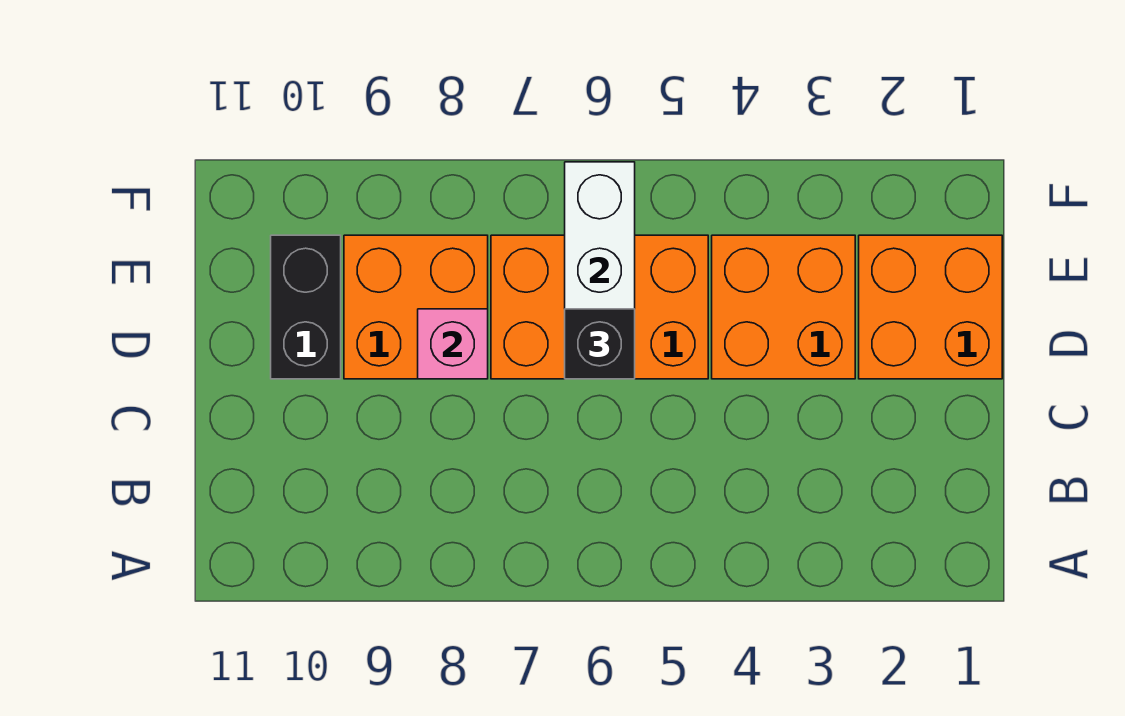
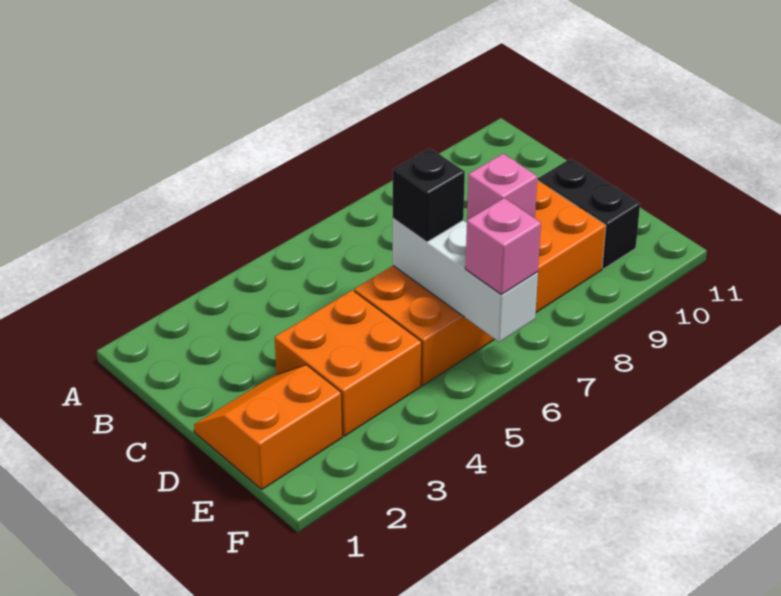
orange brick D1:E2 level 1 -> orange slope D1:E2 level 1 top E
none -> pink brick F6 level 3

